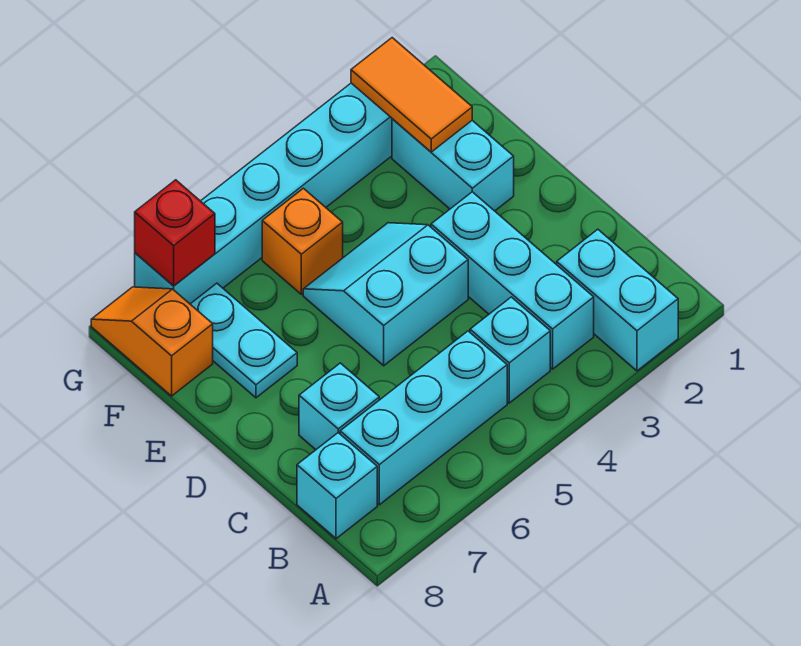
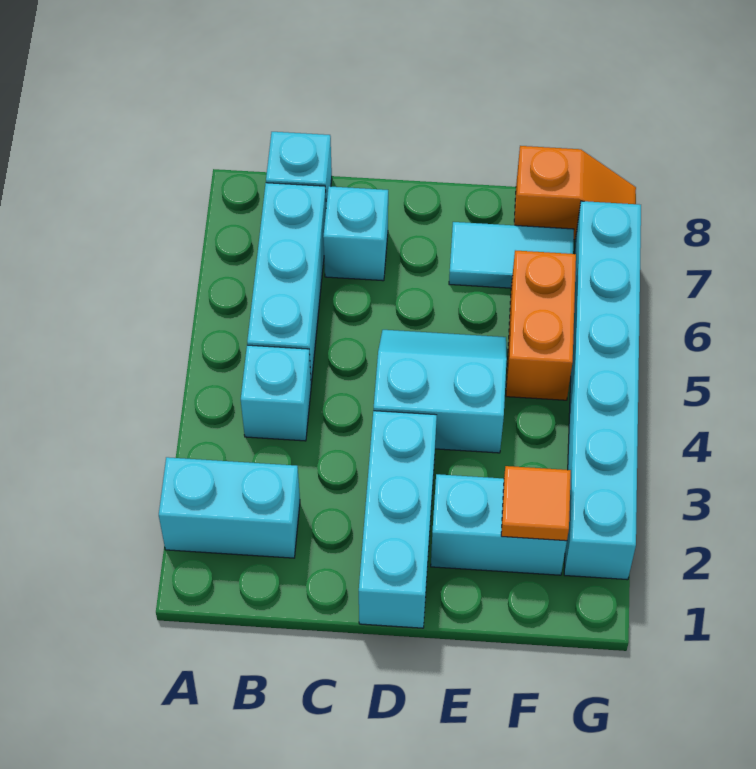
cyan brick B3:D3 level 1 -> cyan brick D1:D3 level 1
cyan slope D4:E5 level 1 top D -> cyan slope D4:E5 level 1 top 4
cyan plate E7:F7 level 1 -> cyan tile E7:F7 level 1
orange tile F2:G2 level 2 -> orange tile F2 level 2
orange brick F5 level 1 -> orange brick F5:F6 level 1
red brick G7 level 2 -> none

